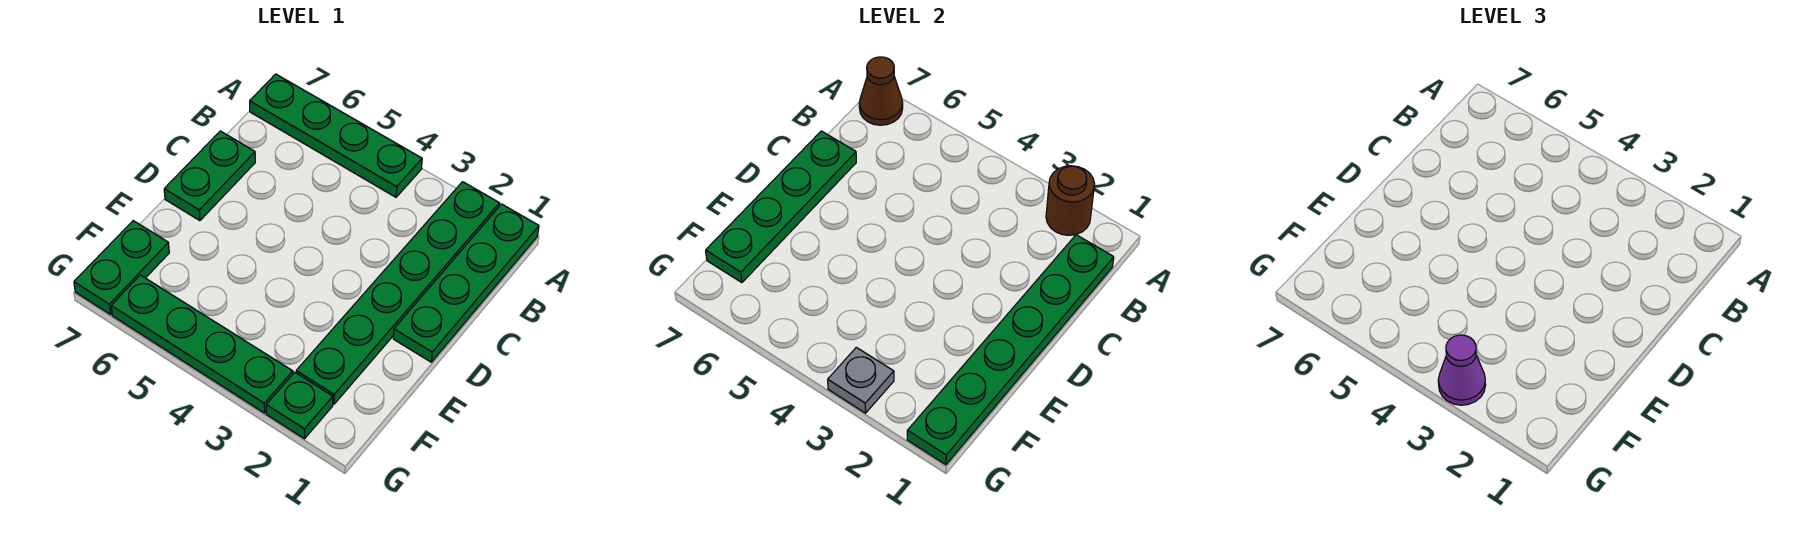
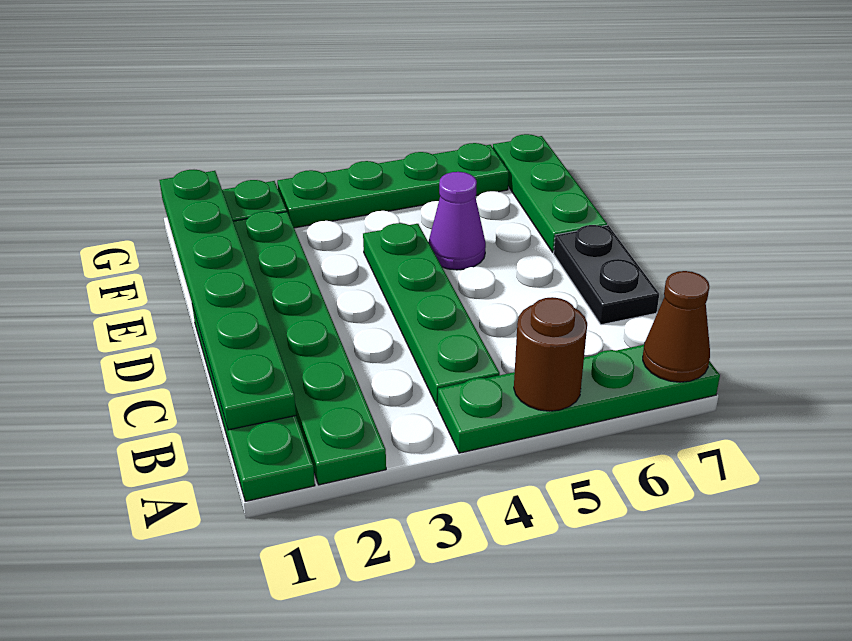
brown round brick A2 level 2 -> brown round brick A5 level 2
green plate C7:D7 level 1 -> black plate C7:D7 level 1
green plate C7:F7 level 2 -> green plate B4:E4 level 1
green plate F7:G7 level 1 -> green plate E7:G7 level 1
grey plate G3 level 2 -> none
purple cone G3 level 3 -> purple cone E5 level 1

